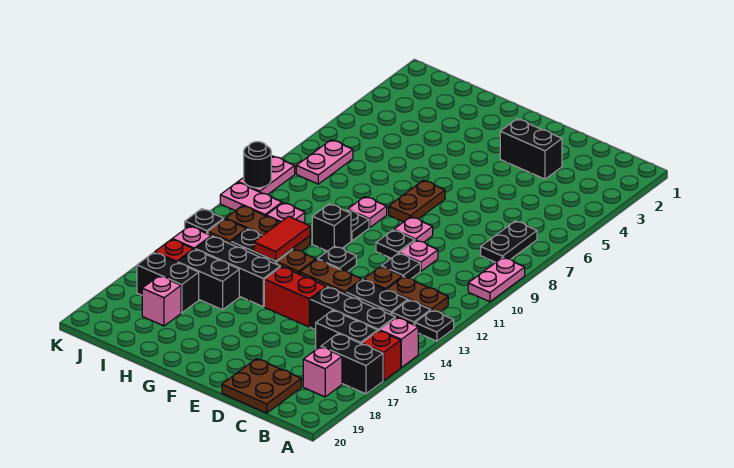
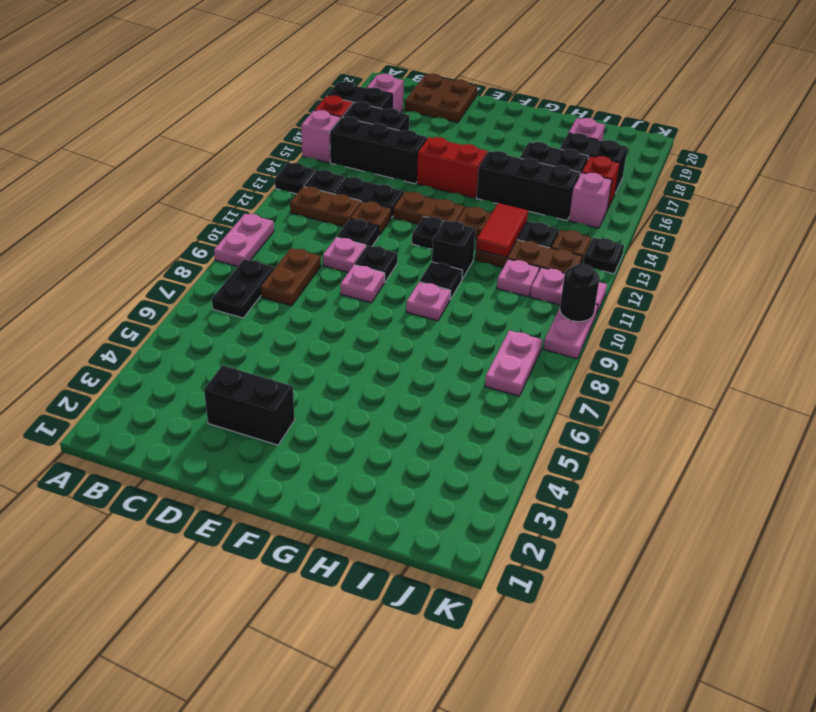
brown plate F7:F8 level 1 -> brown plate C8:C9 level 1

